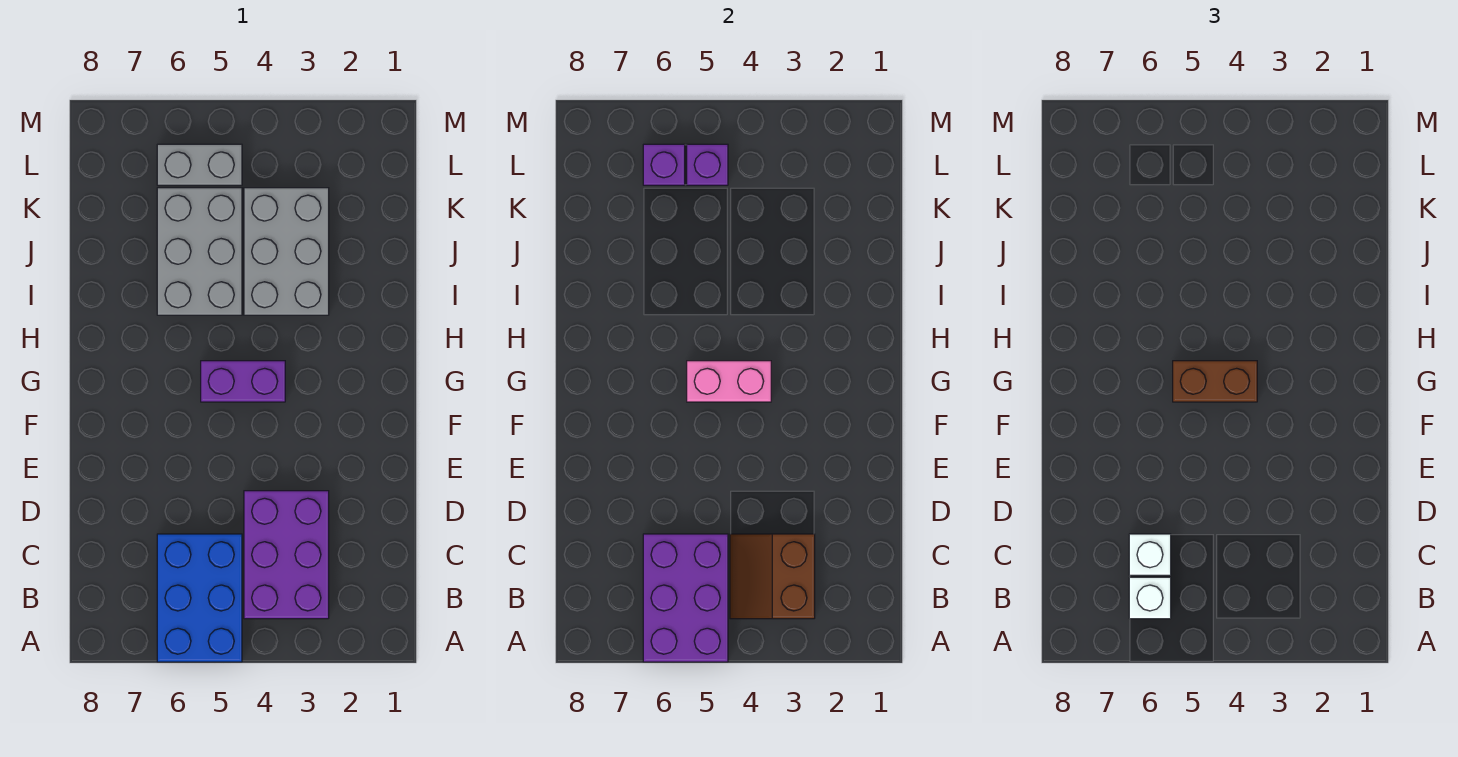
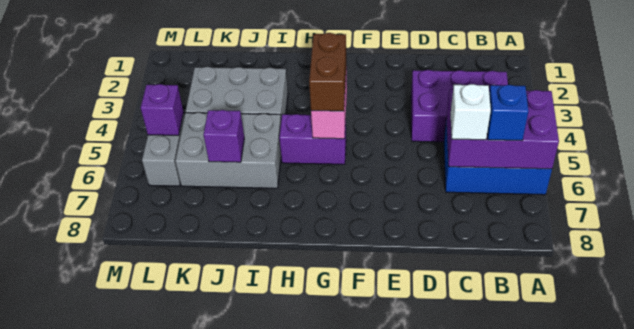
brown slope B3:C4 level 2 top 3 -> none
white brick B6 level 3 -> blue brick B6 level 3
purple brick G4:G5 level 1 -> purple brick G5:H5 level 1
purple brick L6 level 2 -> purple brick J6 level 2

